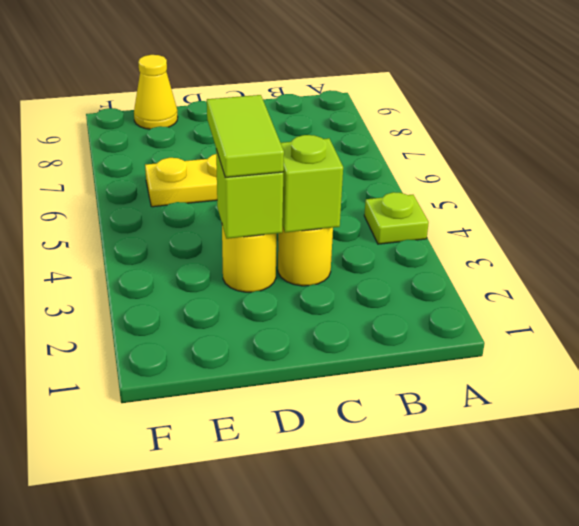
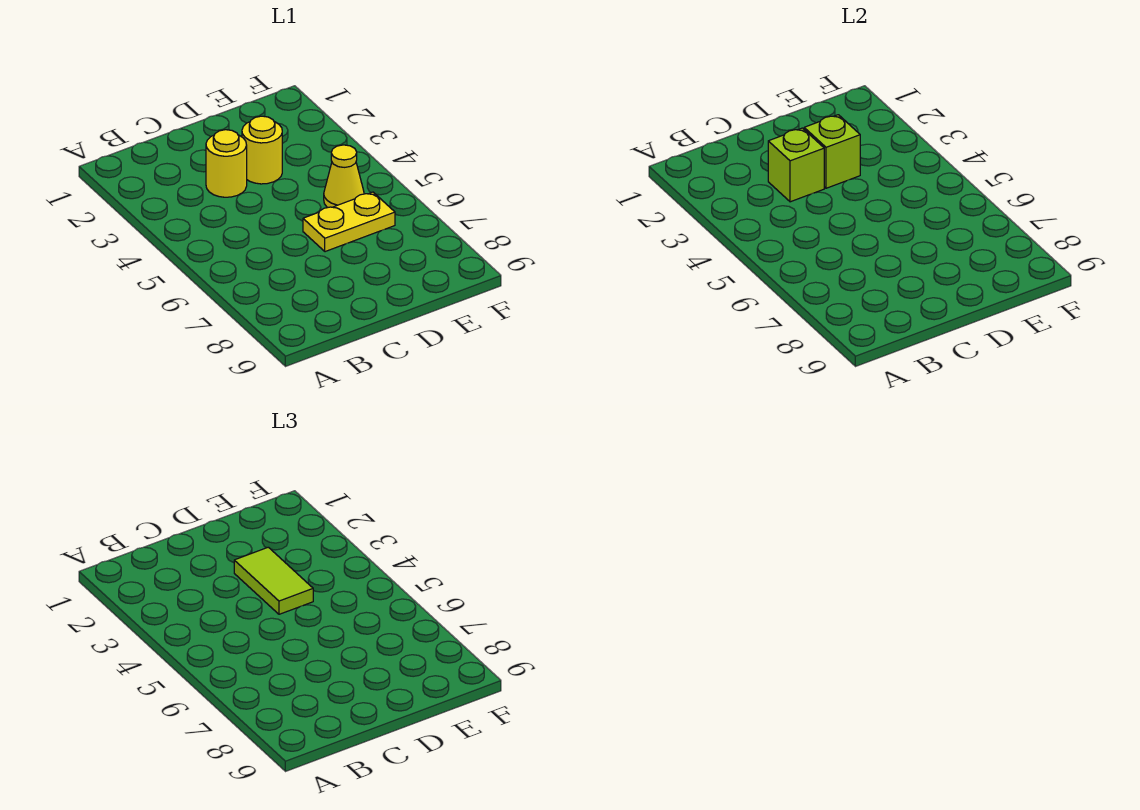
lime plate A4 level 1 -> none
yellow cone E9 level 1 -> yellow cone E5 level 1

